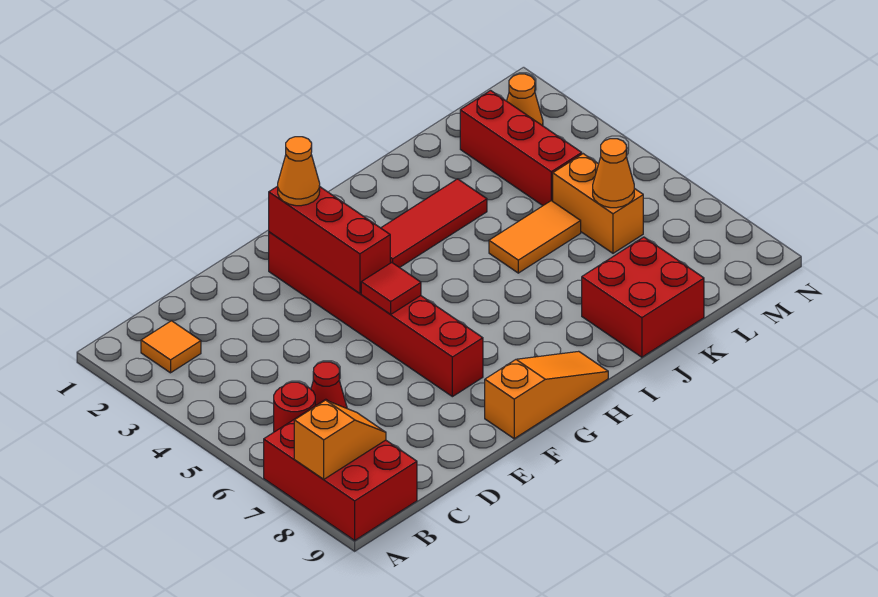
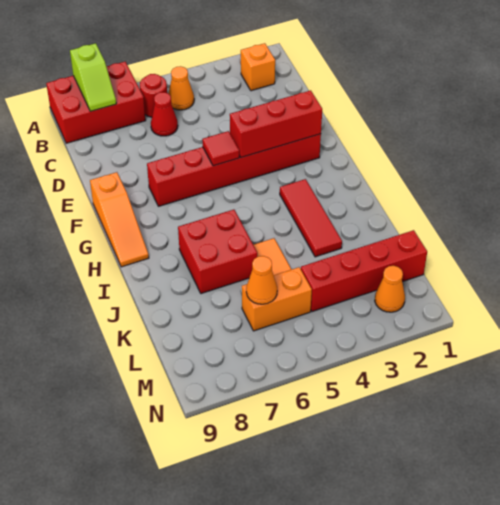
orange slope A8:B8 level 2 top A -> lime slope A8:B8 level 2 top A
orange tile B2 level 1 -> orange brick B2 level 1
orange cone F2 level 3 -> orange cone B5 level 1
red brick J8:K9 level 1 -> red brick I6:J7 level 1
red brick L2:L4 level 1 -> red brick L1:L4 level 1

